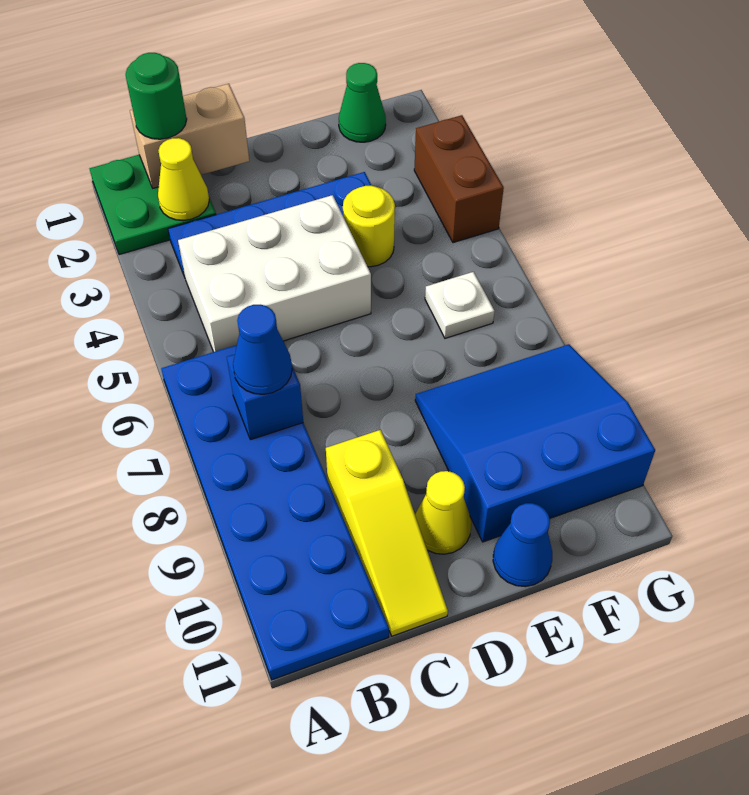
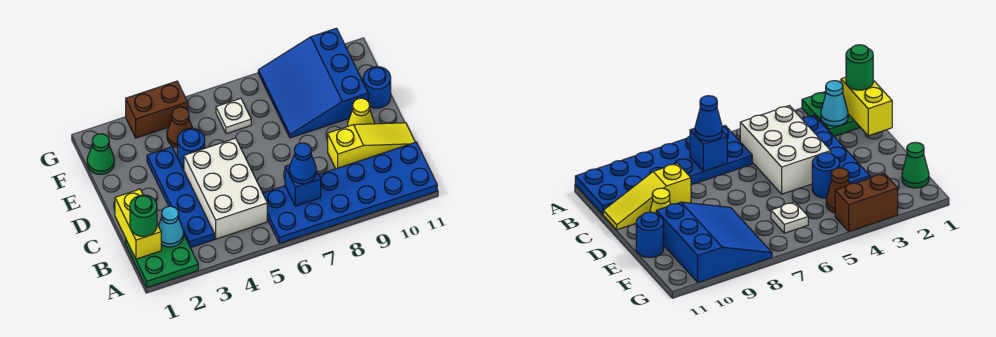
tan brick B1:C1 level 2 -> yellow brick B1:C1 level 2
yellow cone B2 level 2 -> cyan cone B2 level 2
yellow round brick E4 level 1 -> blue round brick E4 level 1
blue cone E11 level 1 -> blue round brick E11 level 1
none -> brown cone F4 level 1

